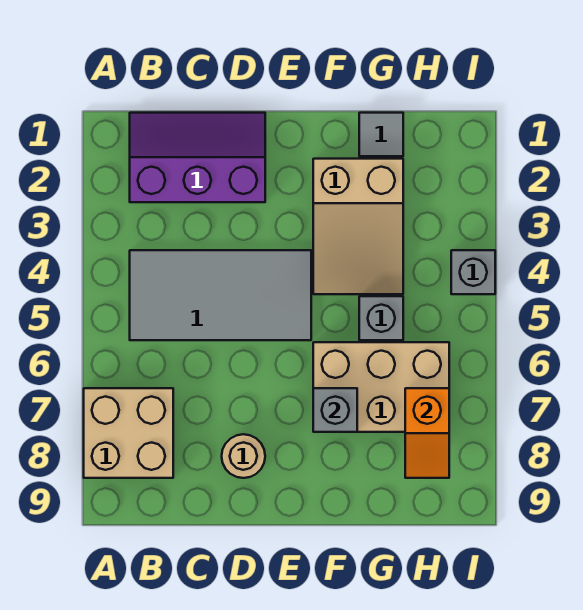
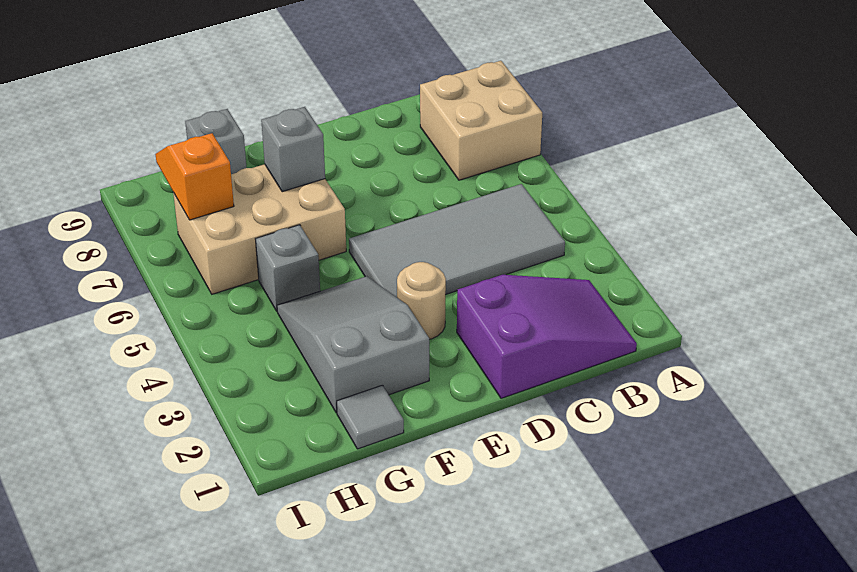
purple slope B1:D2 level 1 top 2 -> purple slope B1:D2 level 1 top D
tan round brick D8 level 1 -> tan round brick E3 level 1
tan slope F2:G4 level 1 top 2 -> grey slope F2:G4 level 1 top 2
grey brick I4 level 1 -> grey brick G9 level 1

